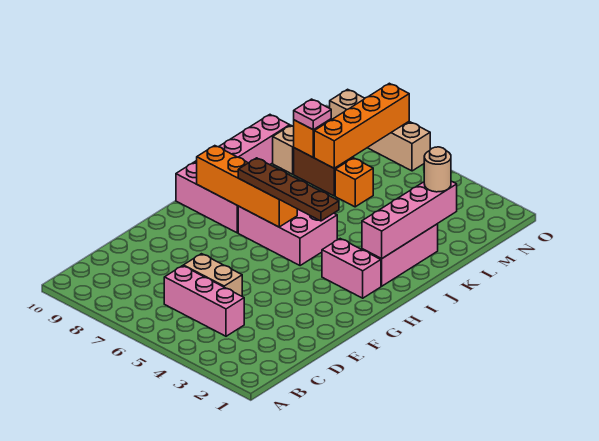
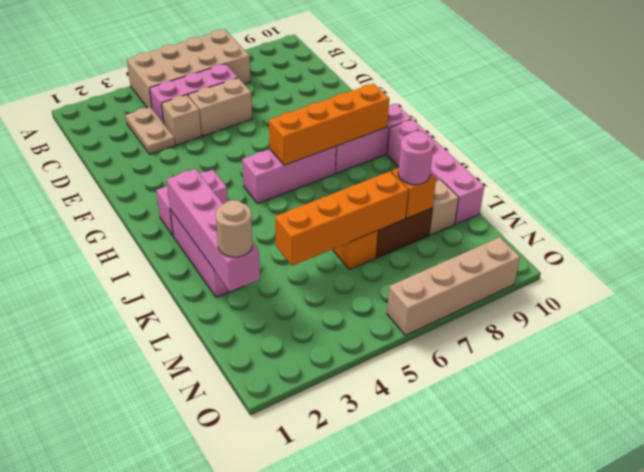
none -> tan brick A4:B7 level 1
none -> tan plate C3:D3 level 1
none -> tan brick D4 level 1
brown plate H4:H7 level 3 -> none
pink brick H5:I7 level 1 -> pink brick H5:H7 level 1
orange brick L7:O7 level 2 -> orange brick L4:L7 level 2
pink plate L8 level 3 -> pink round brick L8 level 3

